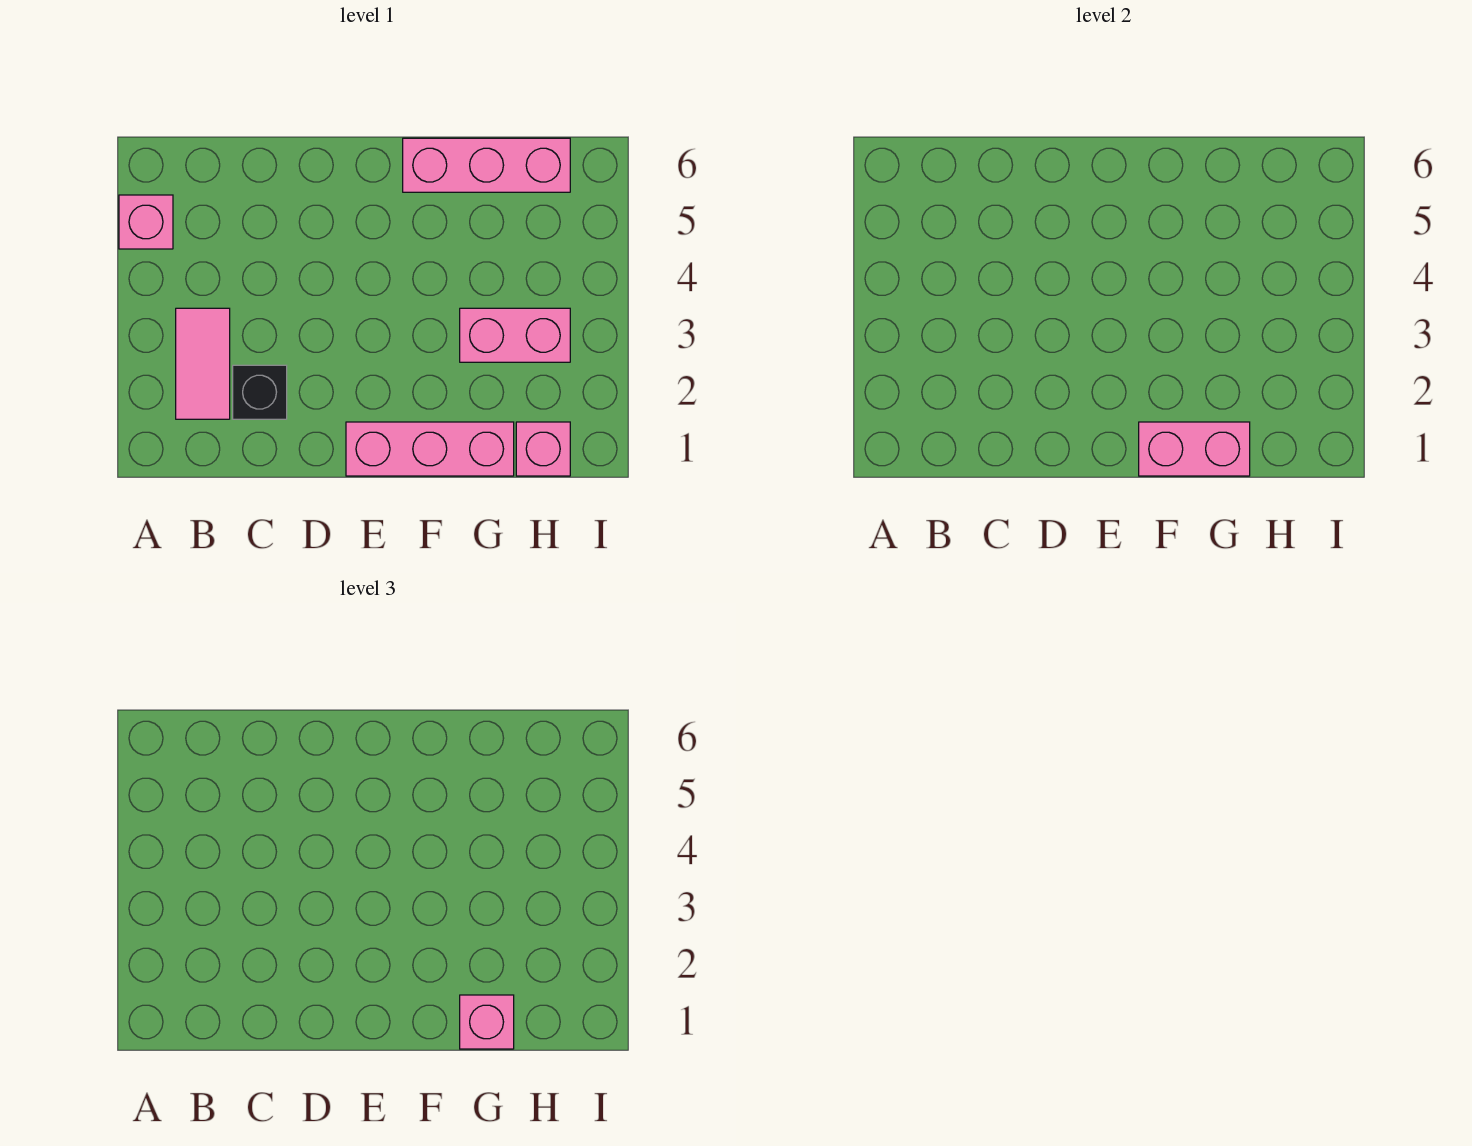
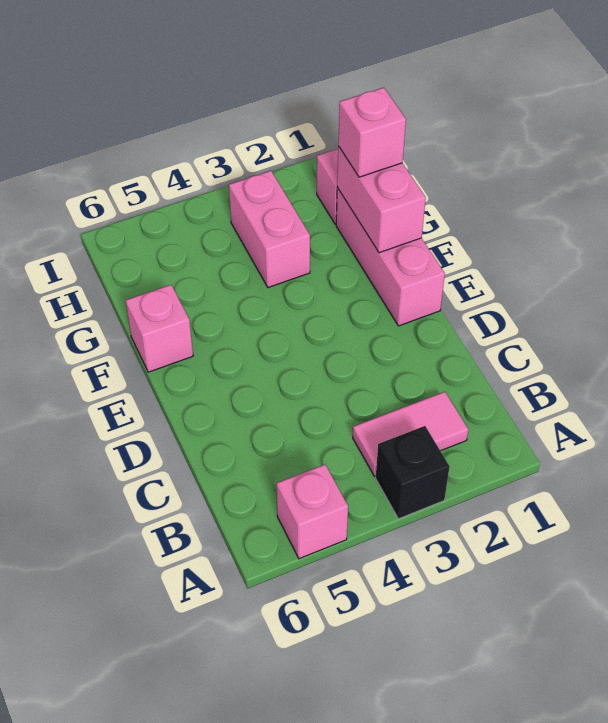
black brick C2 level 1 -> black brick A3 level 1
pink brick F6:H6 level 1 -> pink brick F6 level 1

